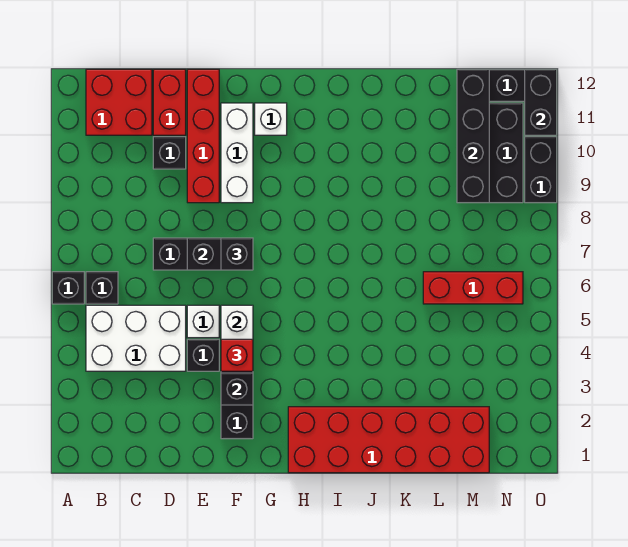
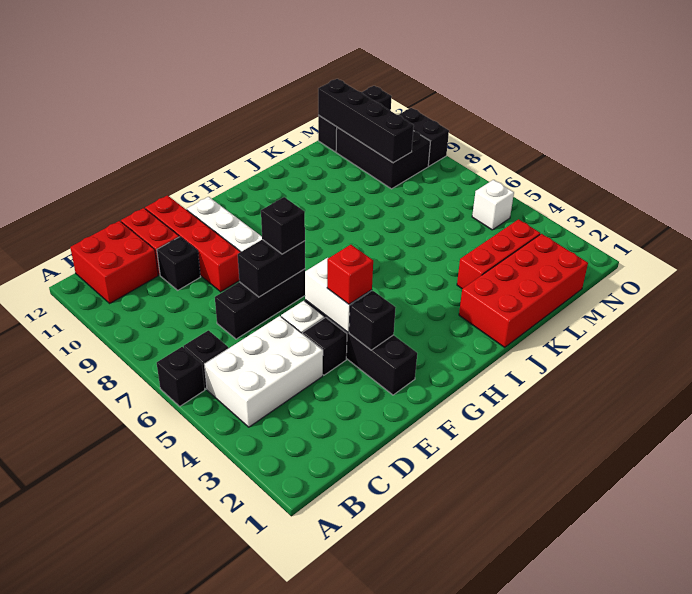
white brick G11 level 1 -> white brick N5 level 1
red brick H1:M2 level 1 -> red brick J1:M2 level 1
red brick L6:N6 level 1 -> red brick K3:M3 level 1
black brick O11:O12 level 2 -> none

